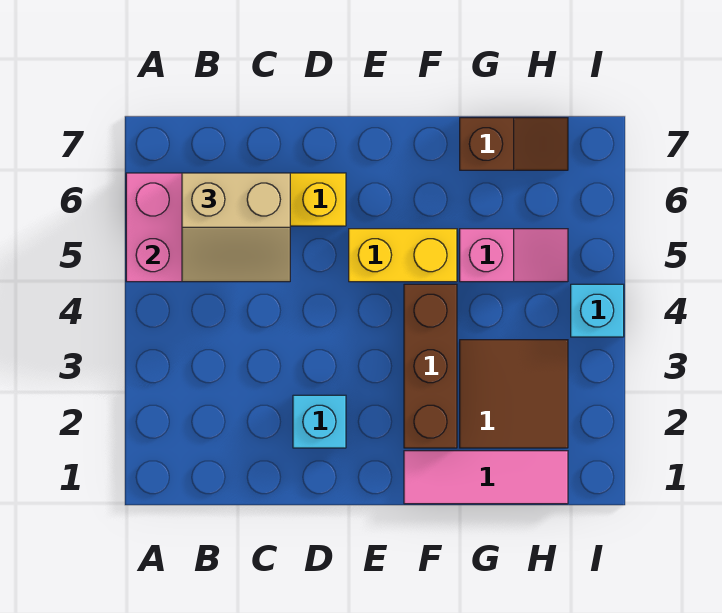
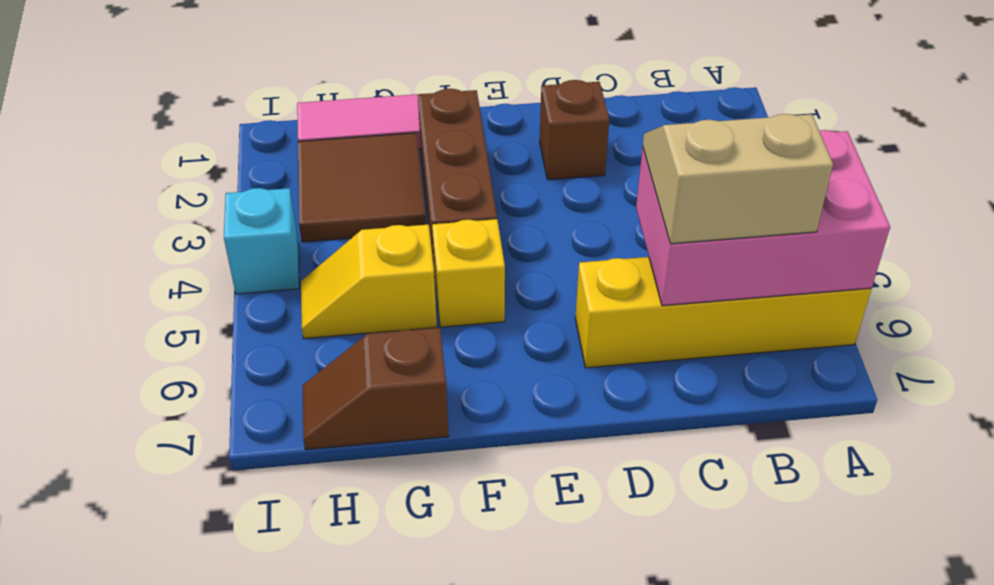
cyan brick D2 level 1 -> brown brick D2 level 1
yellow brick E5:F5 level 1 -> yellow brick F5 level 1
pink slope G5:H5 level 1 top G -> yellow slope G5:H5 level 1 top G

